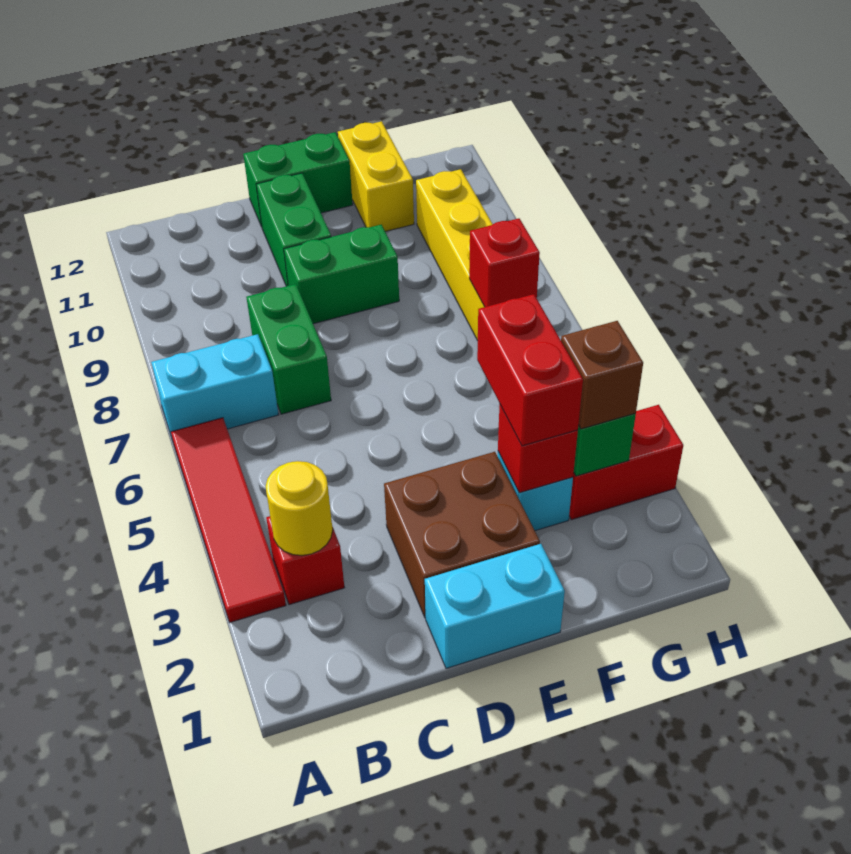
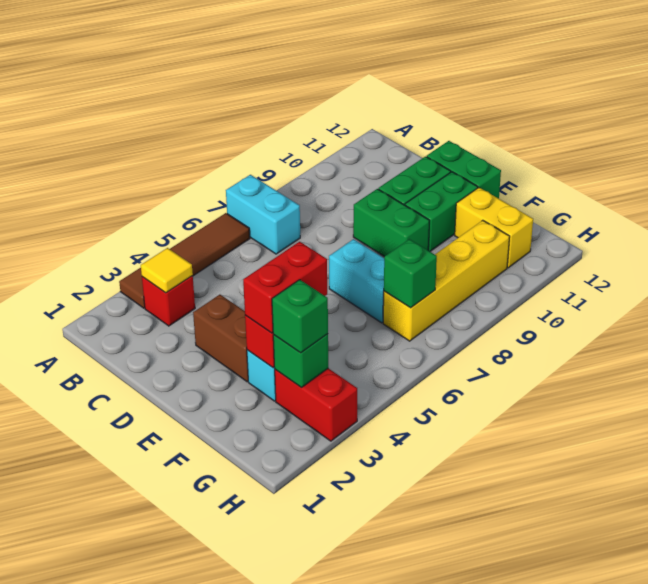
red tile A3:A6 level 1 -> brown tile A3:A6 level 1
yellow round brick B3 level 2 -> yellow tile B3 level 2
green brick C7:C8 level 1 -> green brick E10:E11 level 1
cyan brick D1:E1 level 1 -> cyan brick E7:F7 level 1
brown brick D2:E3 level 1 -> brown brick D3:E3 level 1
yellow brick F11:F12 level 1 -> yellow brick F11:G11 level 1
brown brick G3 level 3 -> green brick G3 level 3
red brick G7 level 2 -> green brick G7 level 2

